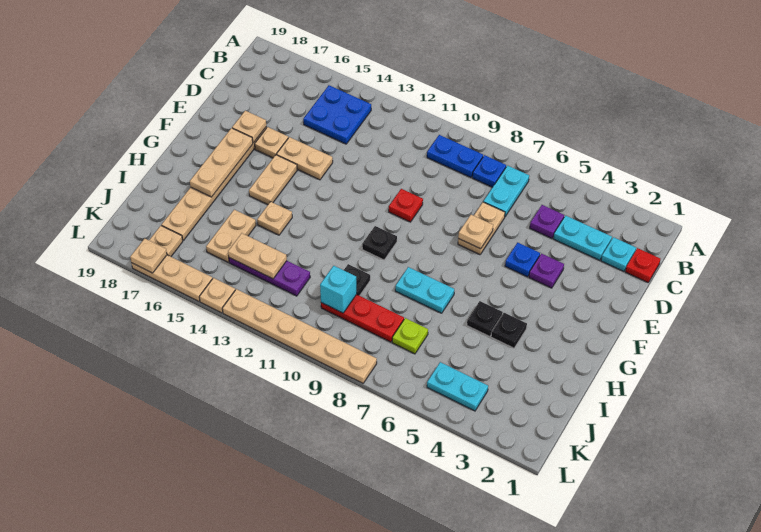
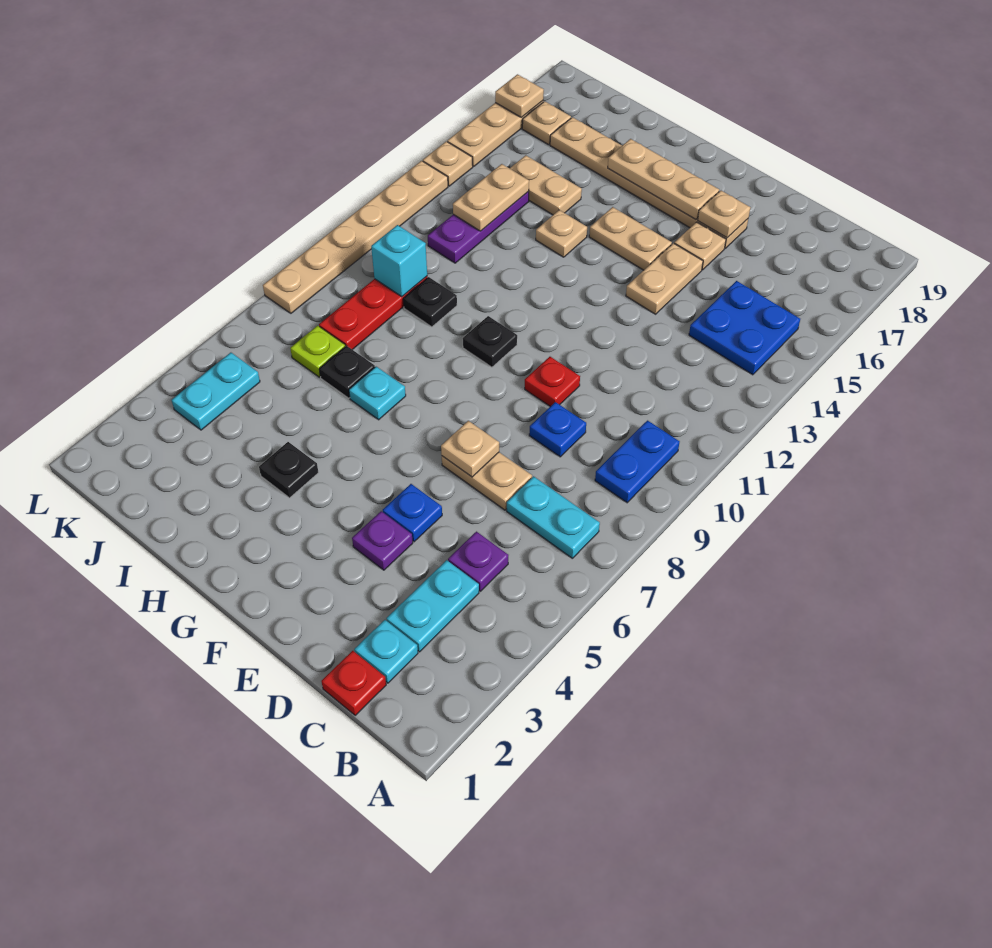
blue plate B8 level 1 -> blue plate D9 level 1
black plate H5 level 1 -> black plate I7 level 1
cyan plate H7:H8 level 1 -> cyan plate H7 level 1

